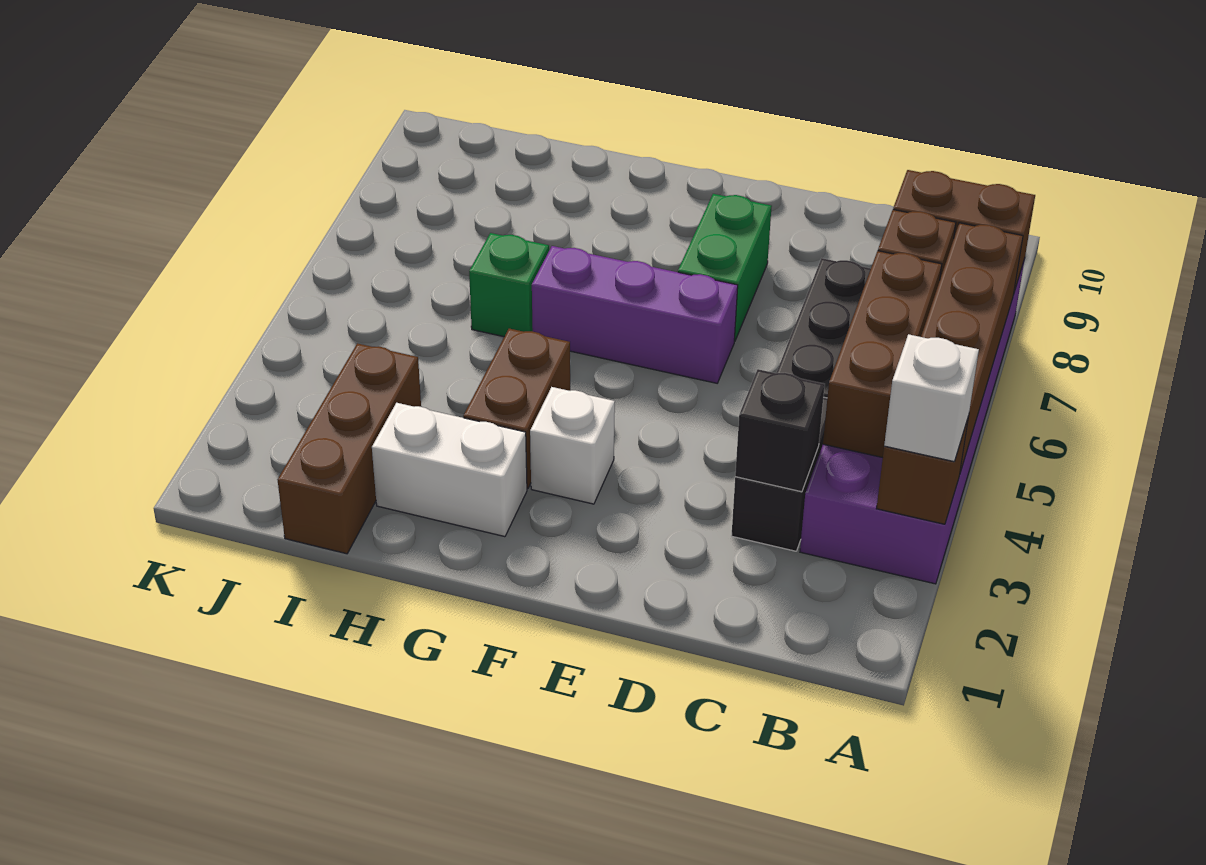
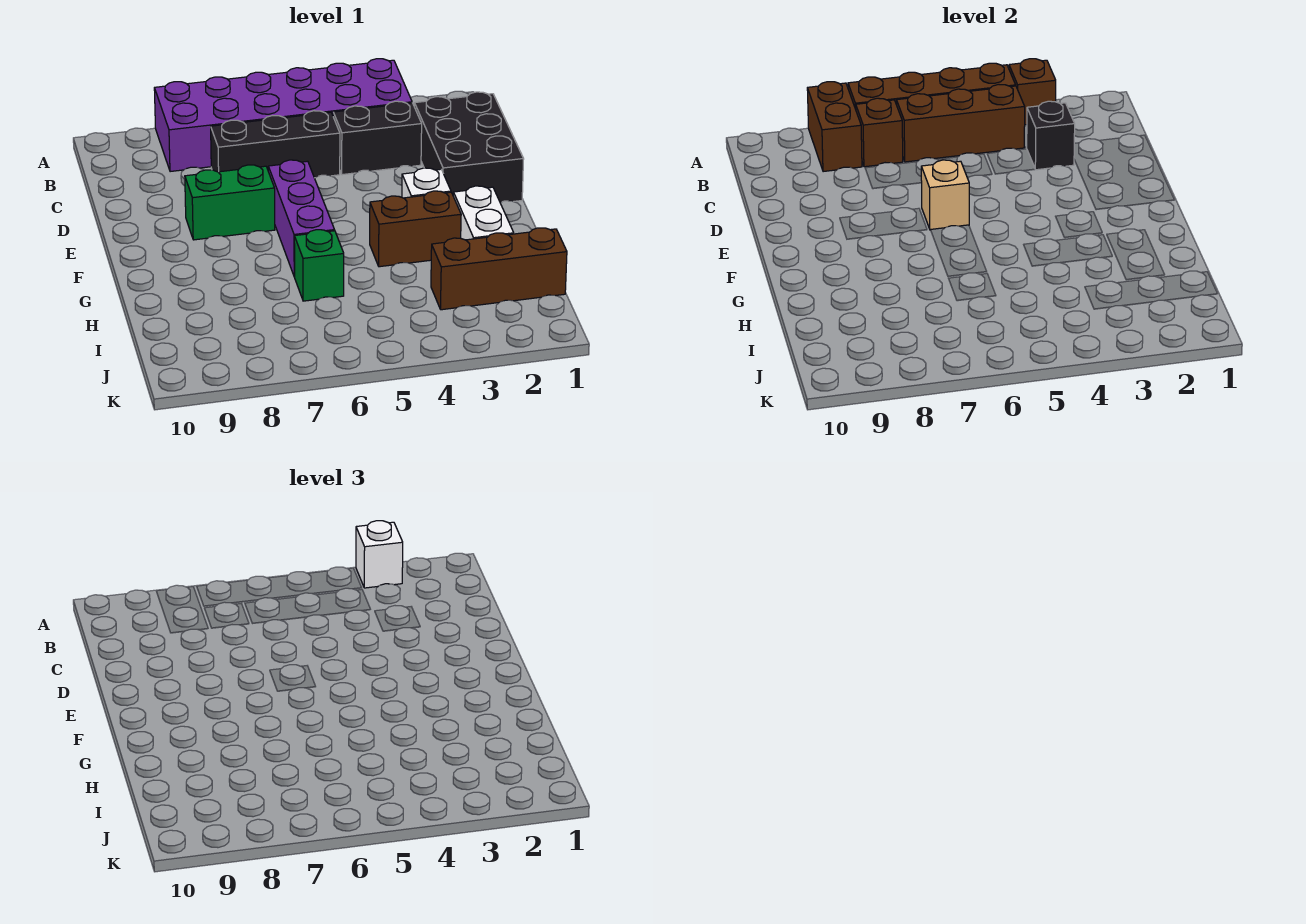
none -> black brick C1:E2 level 1
none -> tan brick E6 level 2

